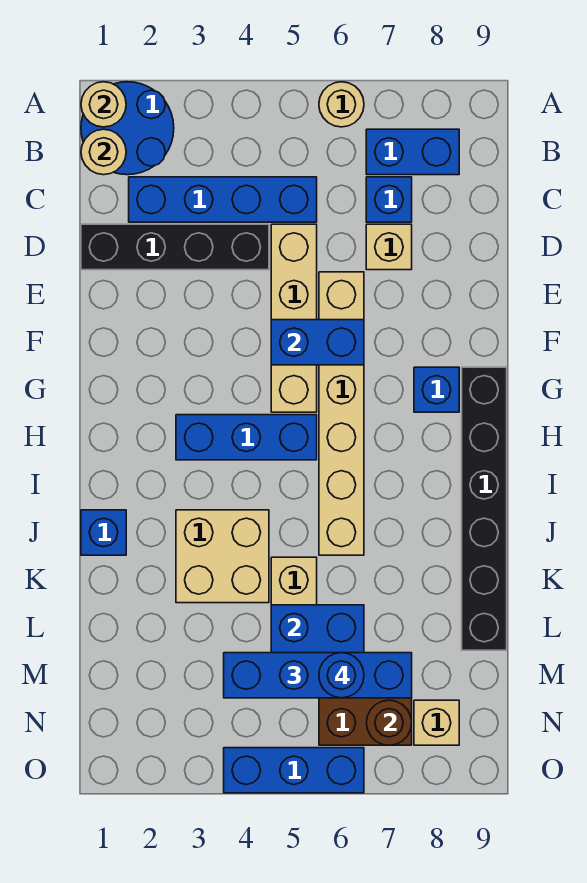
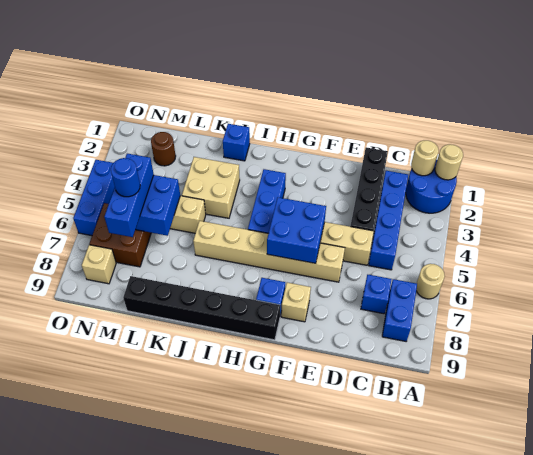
tan brick D7 level 1 -> tan brick F8 level 1
blue brick F5:F6 level 2 -> blue brick F5:G6 level 2
blue brick M4:M7 level 3 -> blue brick M5:M7 level 3
brown round brick N7 level 2 -> brown round brick M2 level 1

